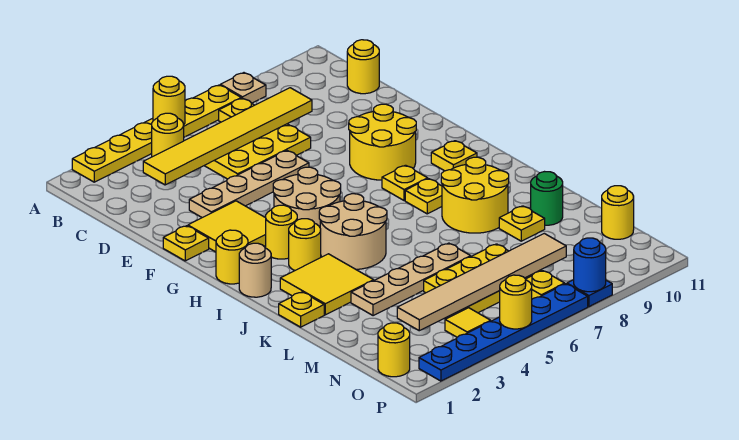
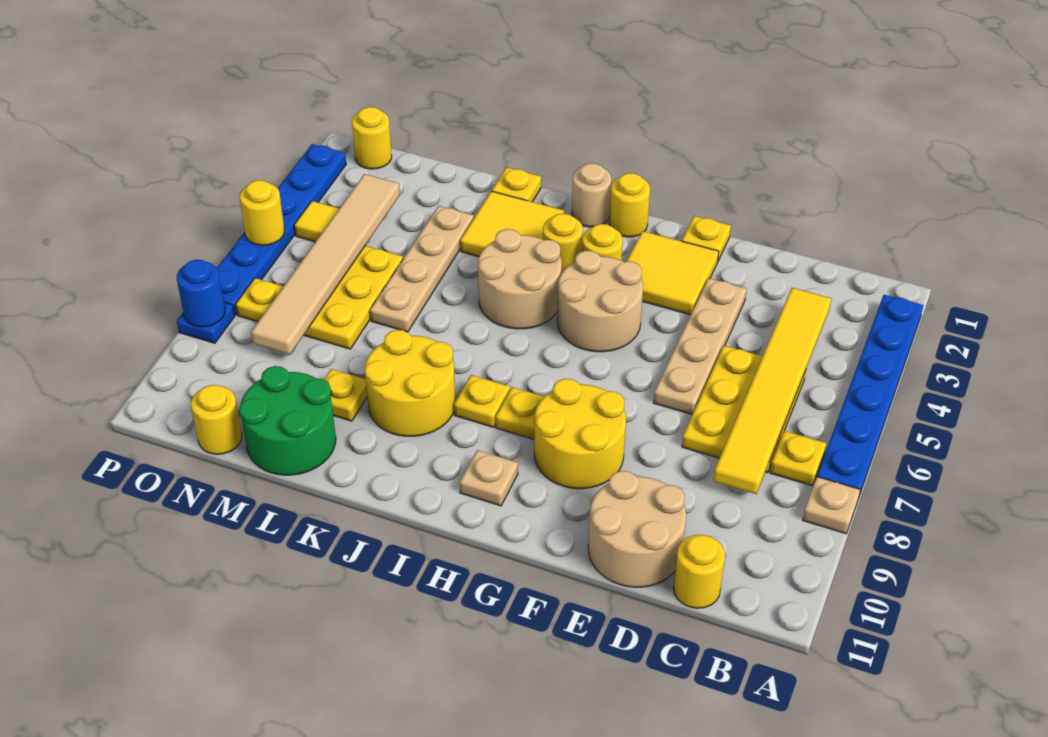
yellow plate A2:A7 level 1 -> blue plate A2:A7 level 1
yellow round brick A5 level 2 -> none
yellow round brick B4 level 1 -> none
none -> tan round brick D10:E11 level 1
yellow plate H10 level 1 -> tan plate H10 level 1
green round brick L10 level 1 -> green round brick L10:M11 level 1

